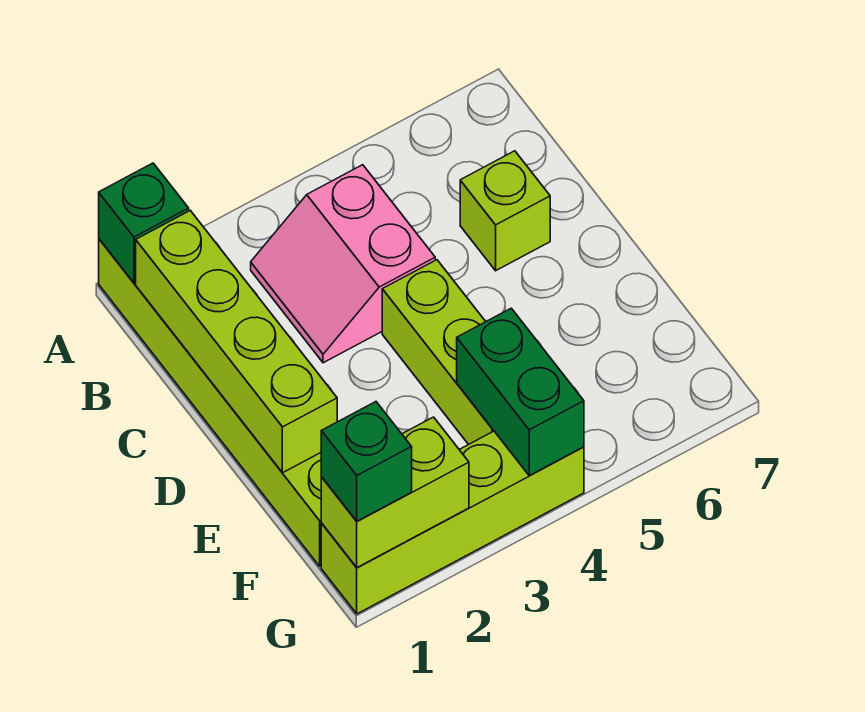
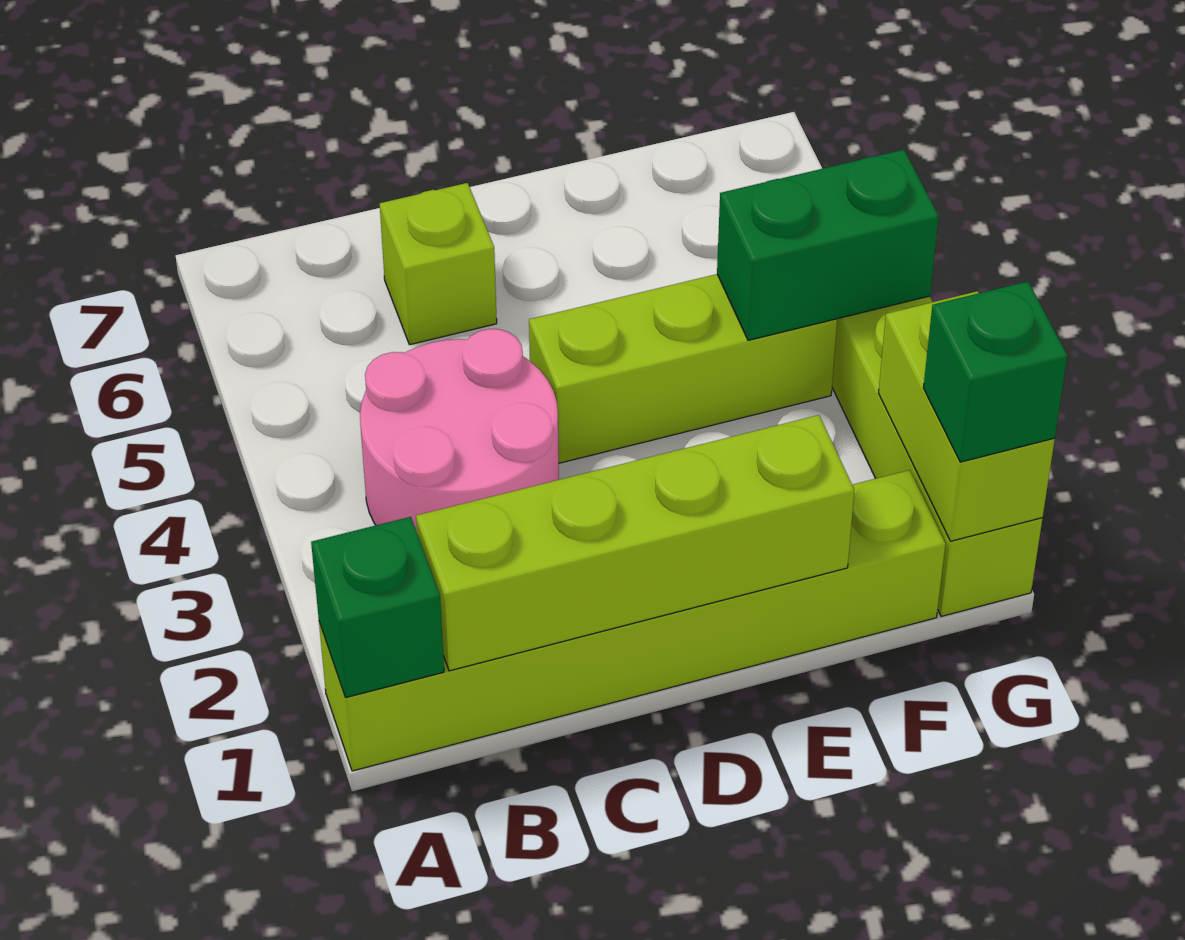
pink slope B3:C4 level 1 top 4 -> pink round brick B3:C4 level 1

